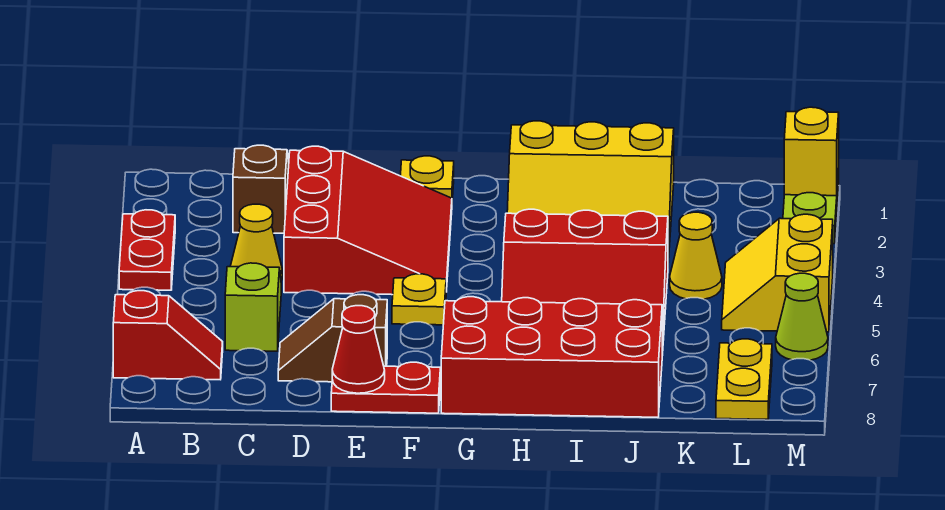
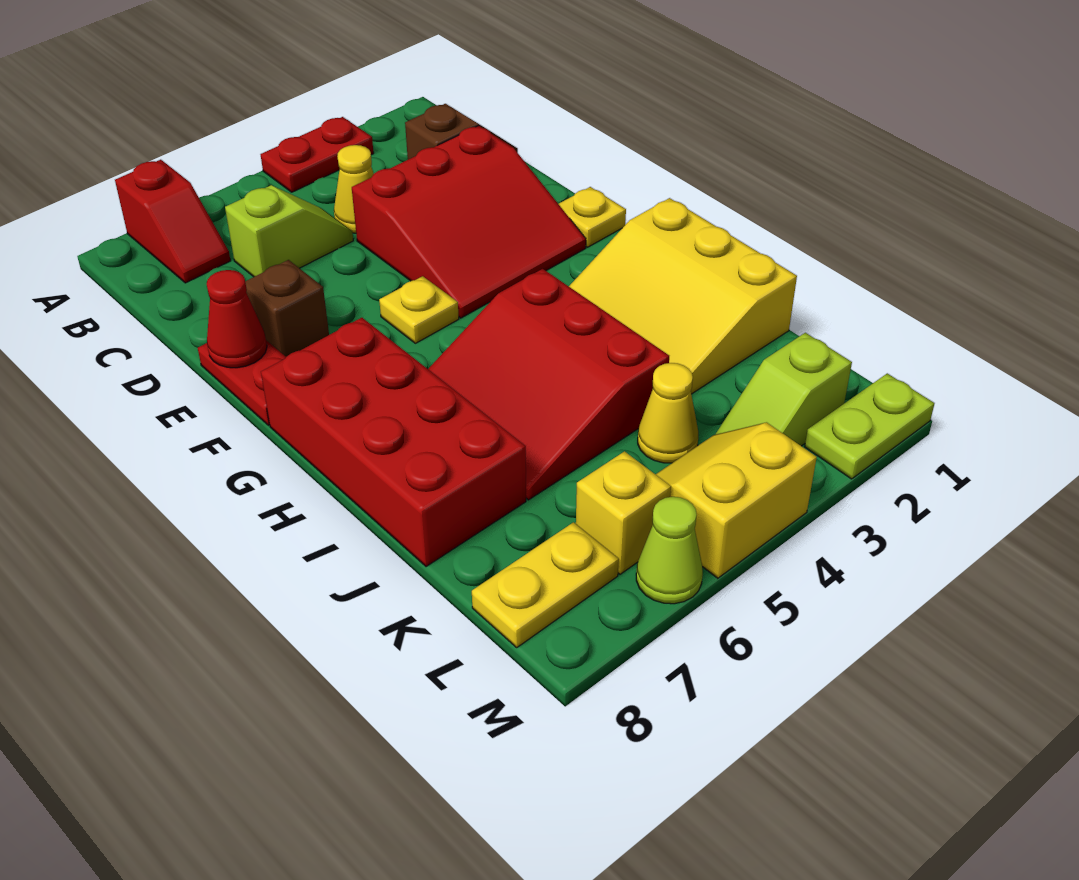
none -> lime slope L2:L3 level 1 top 2
yellow brick M1 level 2 -> yellow brick L6 level 1

